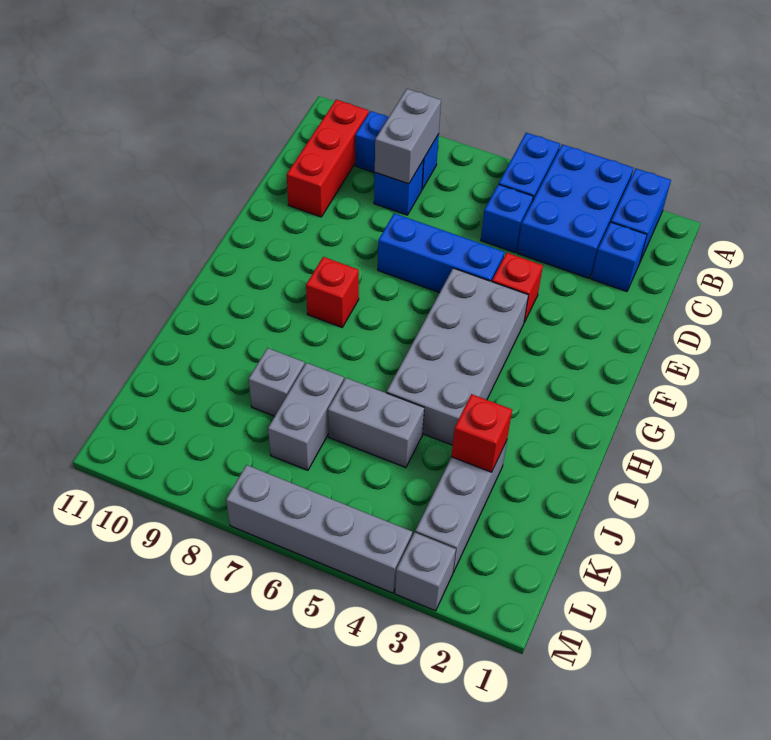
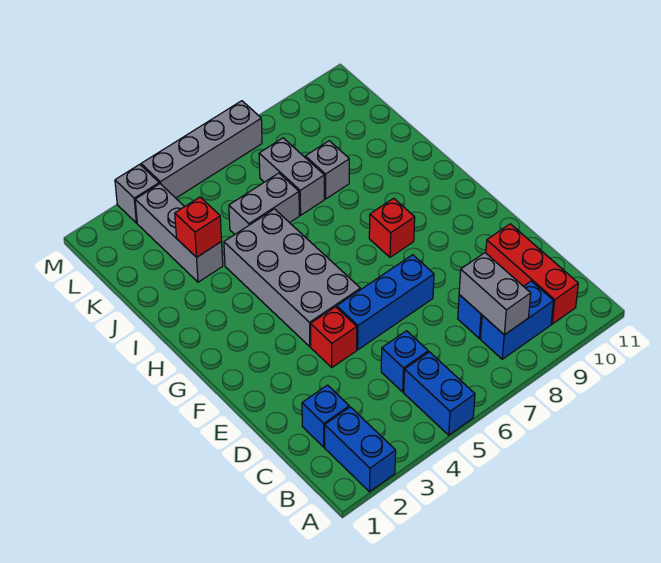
blue brick A3:C4 level 1 -> none

